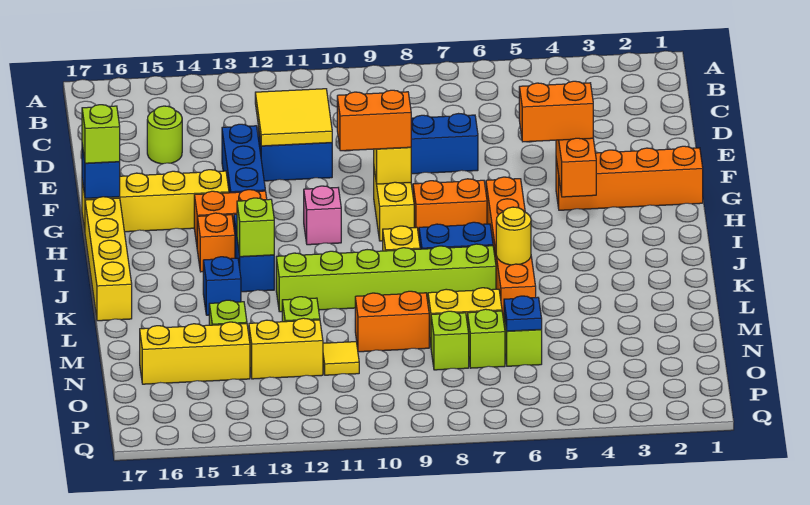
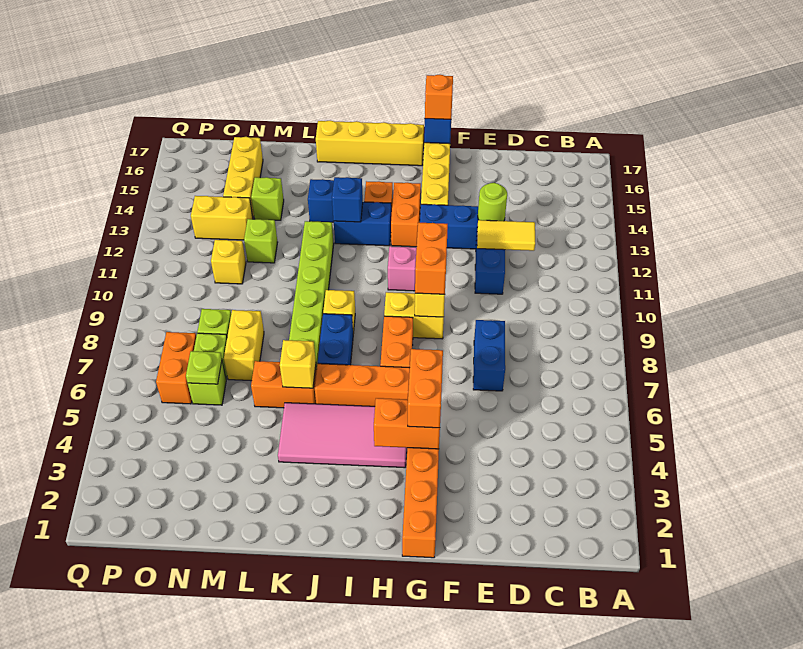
yellow tile D11:E12 level 2 -> yellow tile D12:E12 level 2
lime round brick D15 level 1 -> lime round brick E13 level 2
lime brick G17 level 3 -> orange brick G17 level 3
none -> pink tile H4:K5 level 1
lime brick J13 level 2 -> blue brick J13 level 2
yellow round brick K6 level 2 -> yellow brick K6 level 2
orange brick M9:M10 level 1 -> orange brick O6:O7 level 1
blue plate N6 level 2 -> lime plate N6 level 2
yellow tile N11 level 1 -> yellow brick N11 level 1
yellow brick N12:N13 level 1 -> yellow brick N13:O13 level 1

